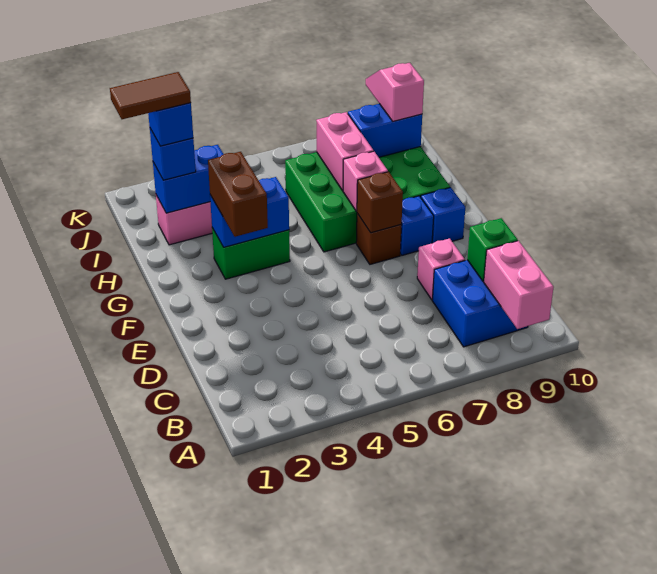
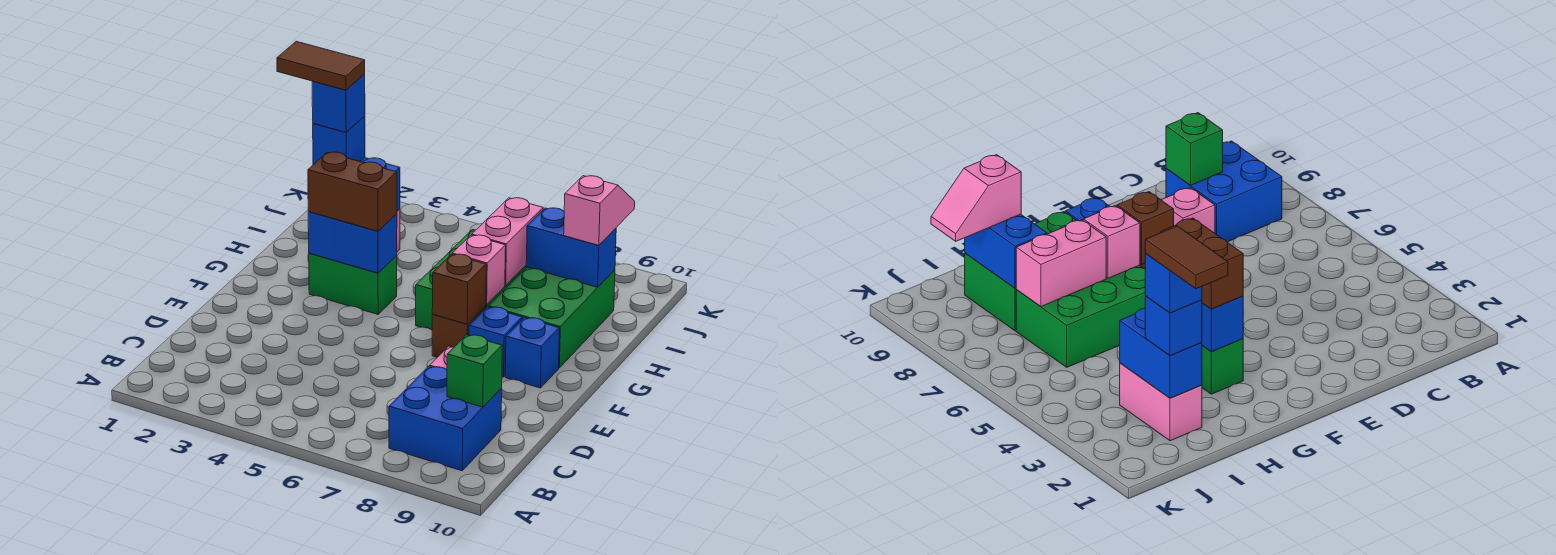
pink brick A9:B9 level 2 -> none
brown brick F3:G3 level 3 -> brown brick G3:G4 level 3

